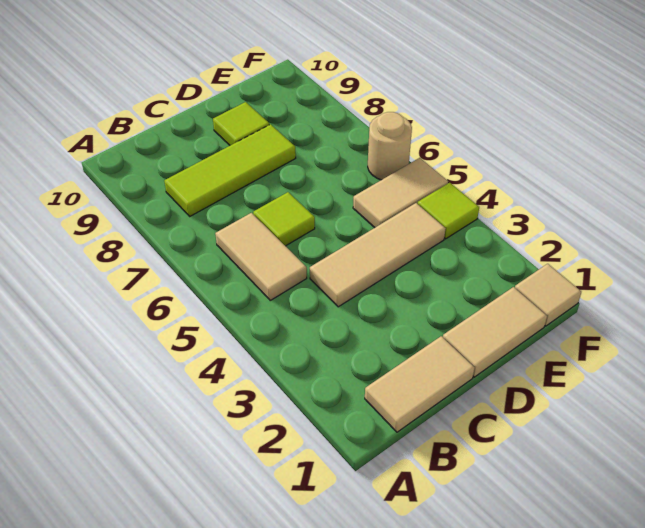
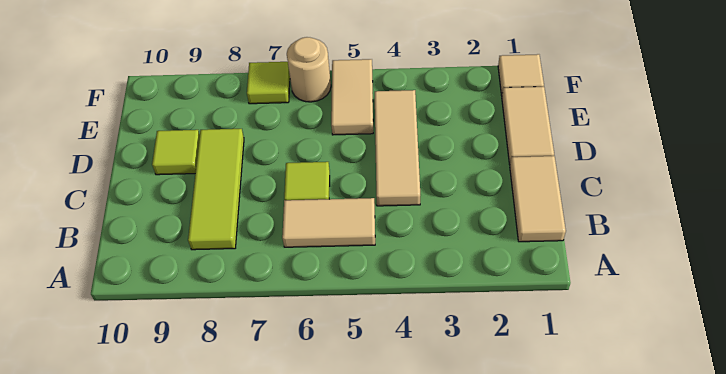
lime tile F4 level 1 -> lime tile F7 level 1

